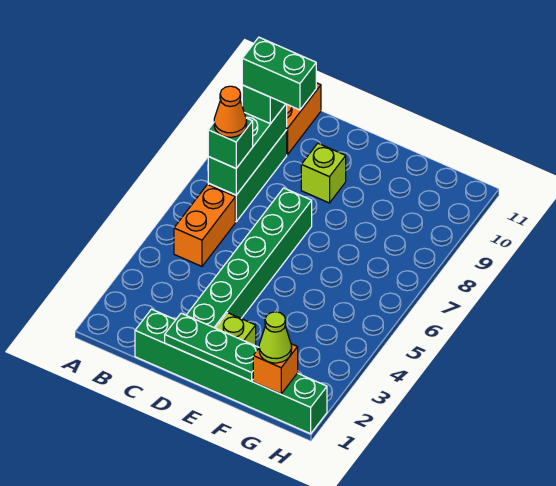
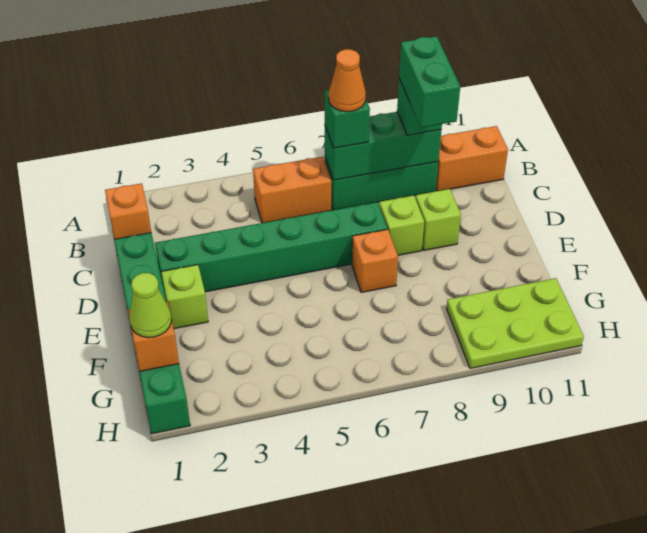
none -> orange brick C1 level 2
none -> lime brick D8 level 1
none -> orange brick E7 level 1
none -> lime plate G9:H11 level 1

